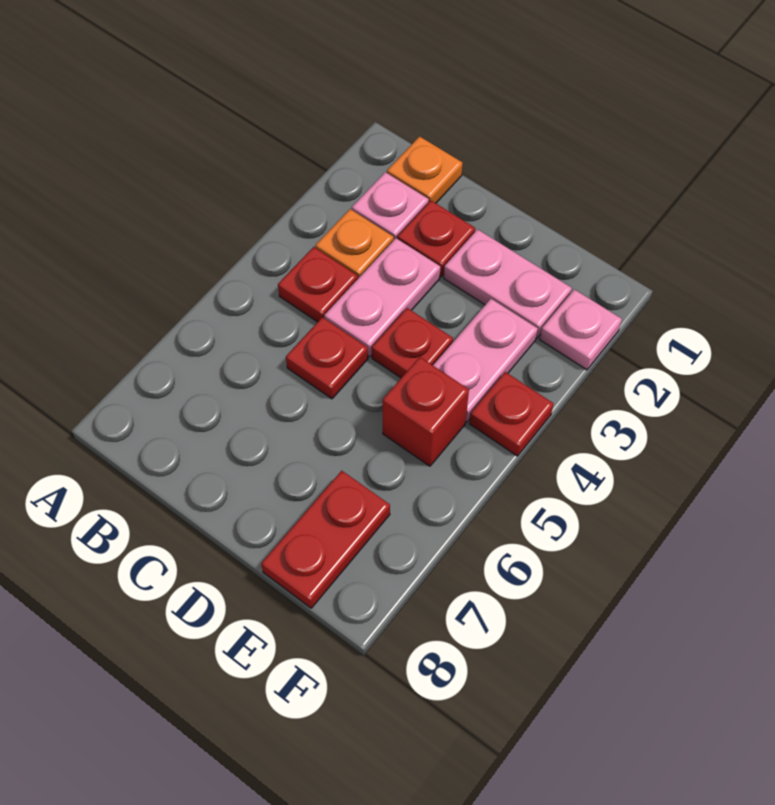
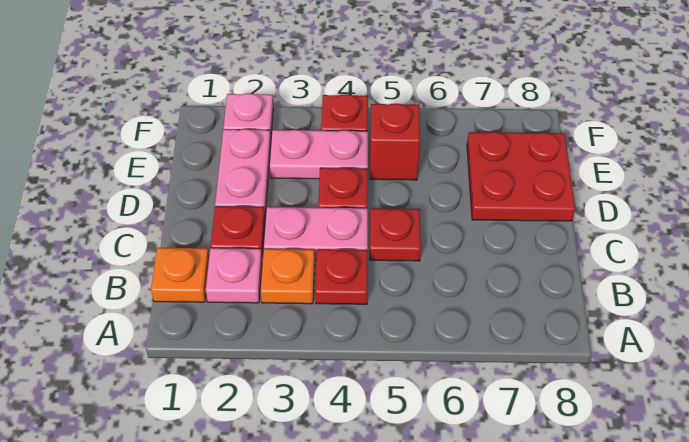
red plate E7:E8 level 1 -> red plate D7:E8 level 1

